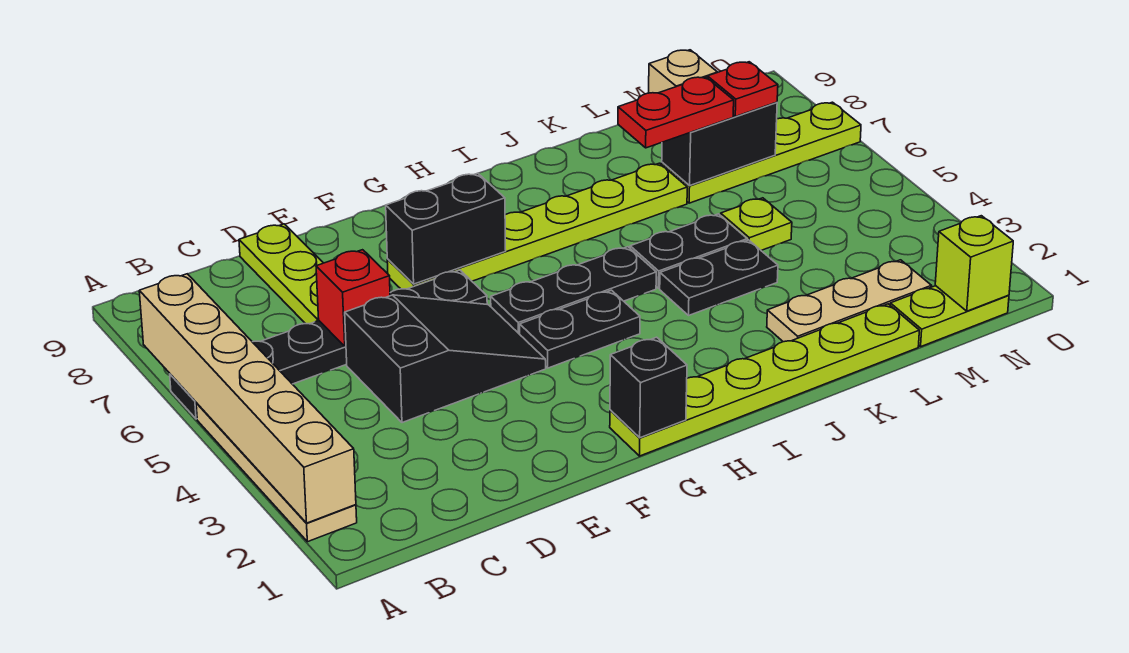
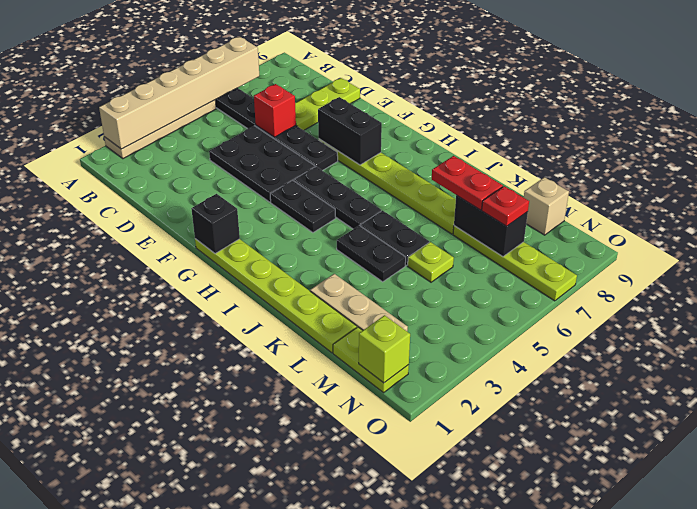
black slope D4:F5 level 1 top D -> black plate D4:F5 level 1

